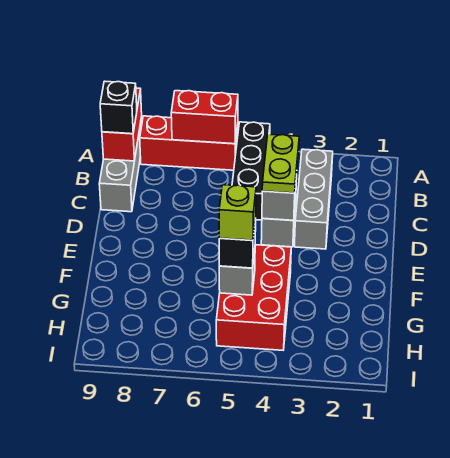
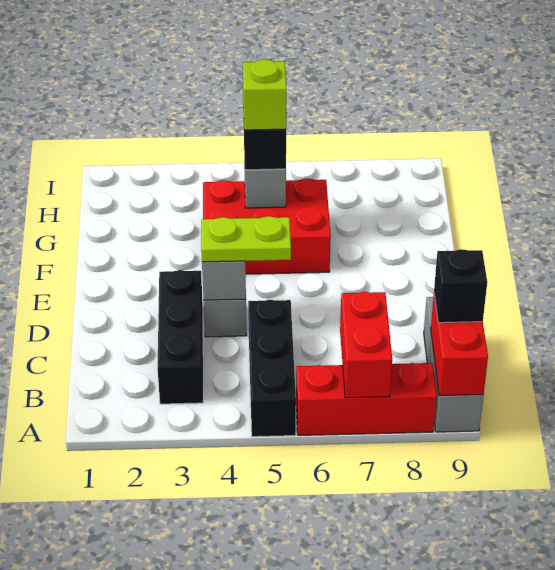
red brick A6:A7 level 2 -> red brick A7:B7 level 2
grey brick B3:D3 level 1 -> black brick B3:D3 level 1
lime plate C4:D4 level 3 -> lime plate D4:D5 level 3
red brick F4:H5 level 1 -> red brick F4:G6 level 1

